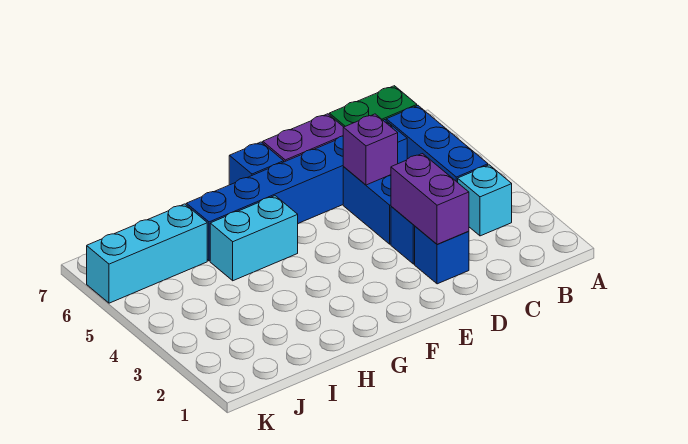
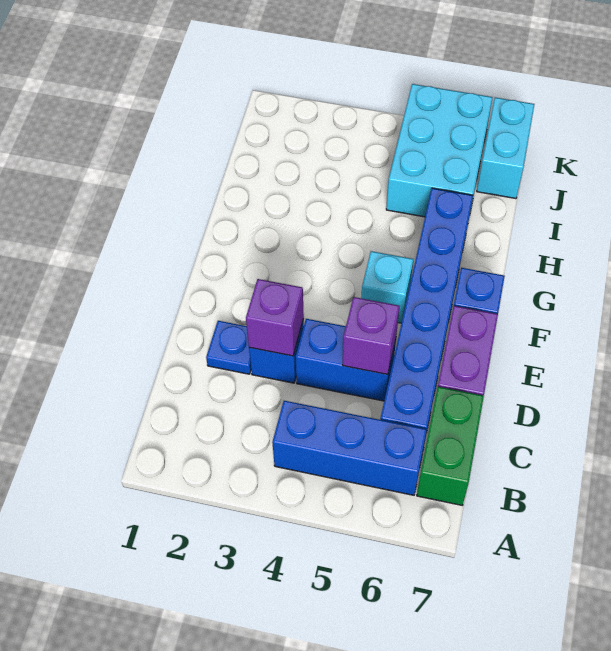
cyan brick B3 level 1 -> cyan brick F5 level 1
blue brick D2 level 1 -> blue plate D2 level 1
purple brick D2:D3 level 2 -> purple brick D3 level 2
cyan brick G5:H5 level 1 -> cyan brick J7:K7 level 1
cyan brick I6:K6 level 1 -> cyan brick I5:K6 level 1

